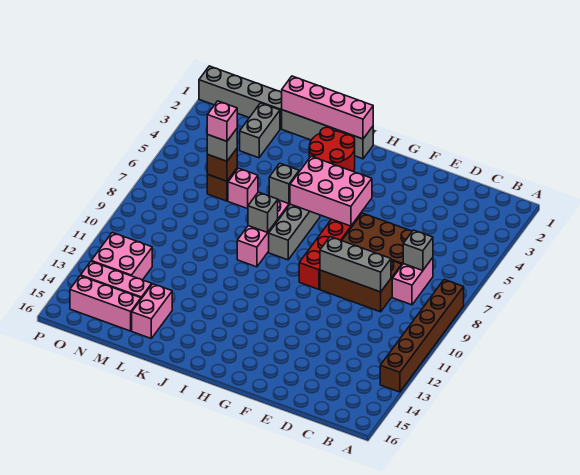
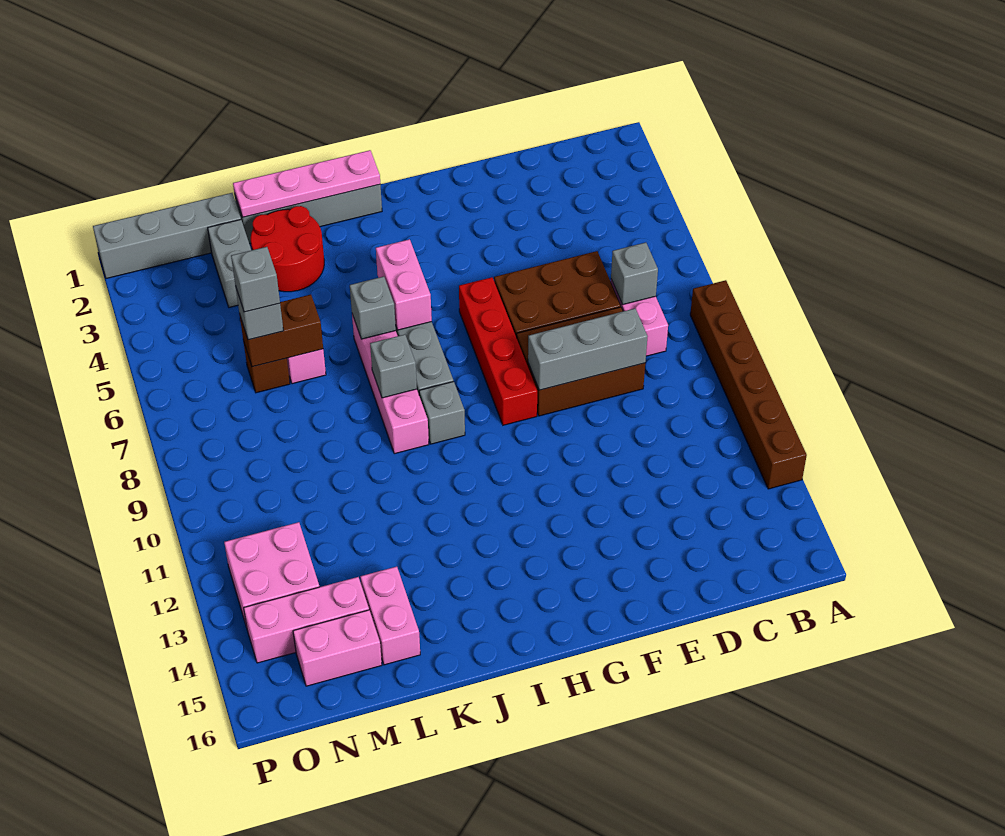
pink brick G5:I6 level 2 -> pink brick I5:I6 level 2
pink brick I1:L1 level 2 -> pink plate I1:L1 level 2
red round brick I2:J3 level 1 -> red round brick K2:L3 level 1
none -> grey brick I9 level 1
brown brick M6 level 2 -> brown brick L6:M6 level 2
pink brick M6 level 4 -> grey brick M6 level 4
pink brick M15:O15 level 1 -> pink brick M15:N15 level 1

